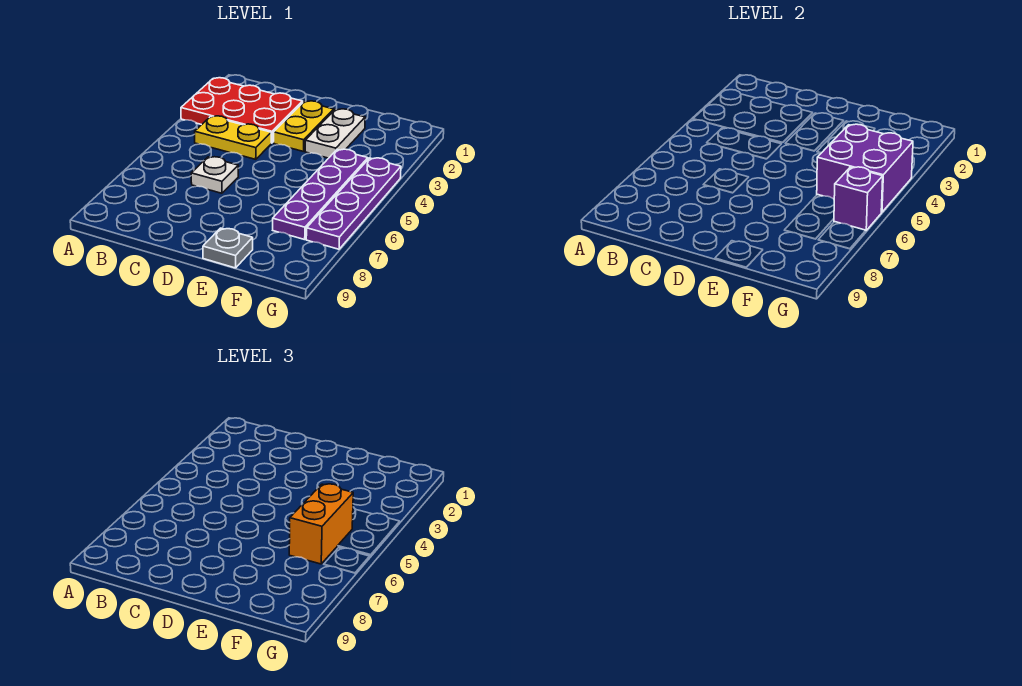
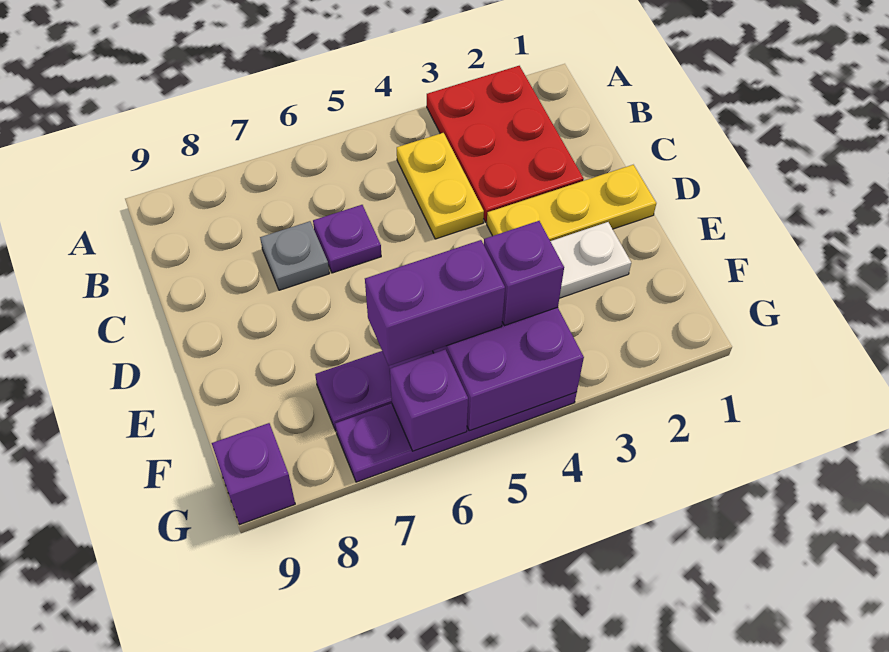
white plate C6 level 1 -> purple plate C6 level 1
yellow plate D2:D3 level 1 -> yellow plate D1:D3 level 1
grey plate E9 level 1 -> grey plate C7 level 1
none -> purple brick F4 level 3
orange brick F5:F6 level 3 -> purple brick F5:F6 level 3
none -> purple brick G9 level 1

